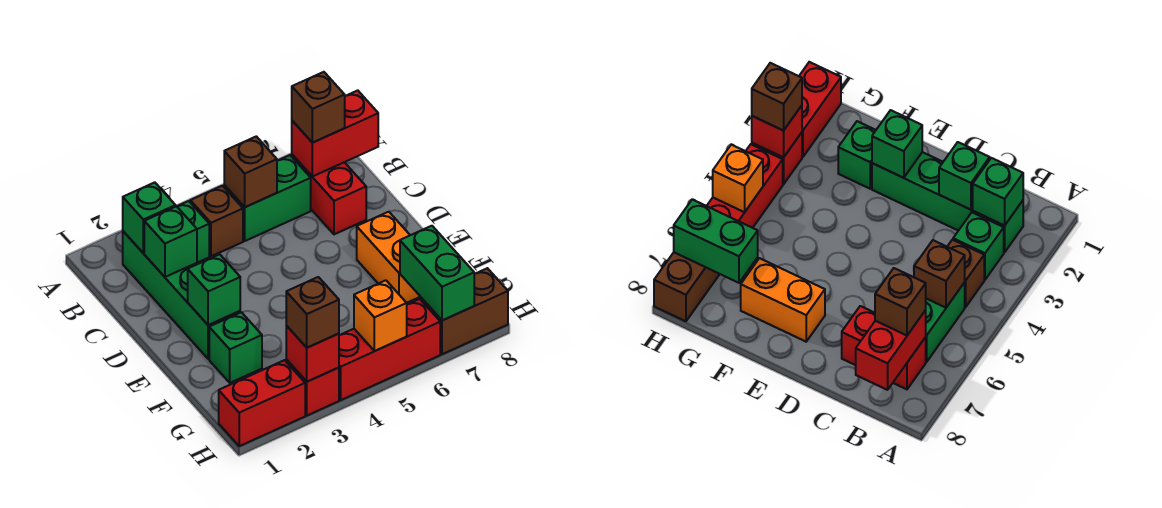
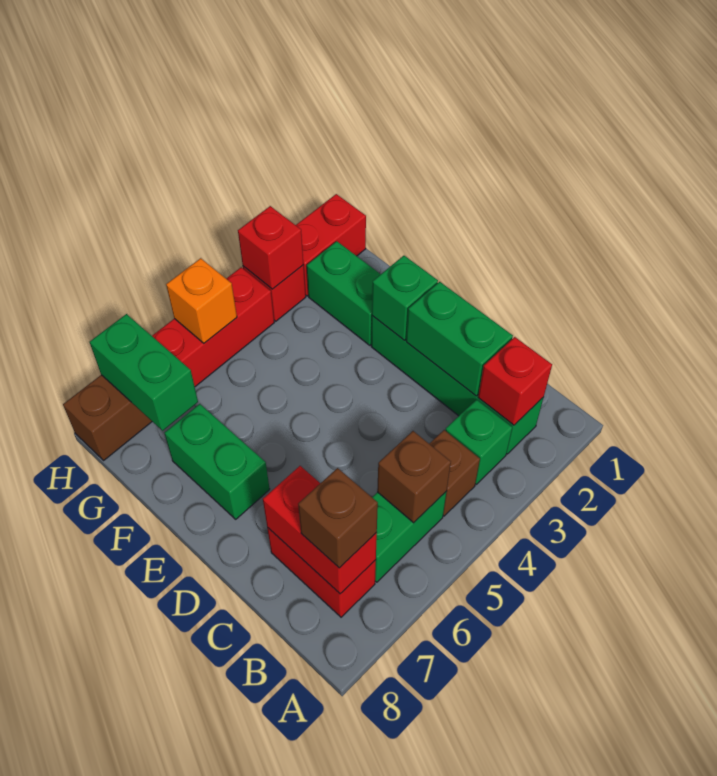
green brick B2 level 2 -> red brick B2 level 2
red brick B7:B8 level 2 -> red brick B7:C7 level 2
green brick C2 level 2 -> green brick C2:D2 level 2
orange brick E7:F7 level 1 -> green brick E7:F7 level 1
green brick F2 level 1 -> green brick F2:G2 level 1
brown brick H3 level 3 -> none

